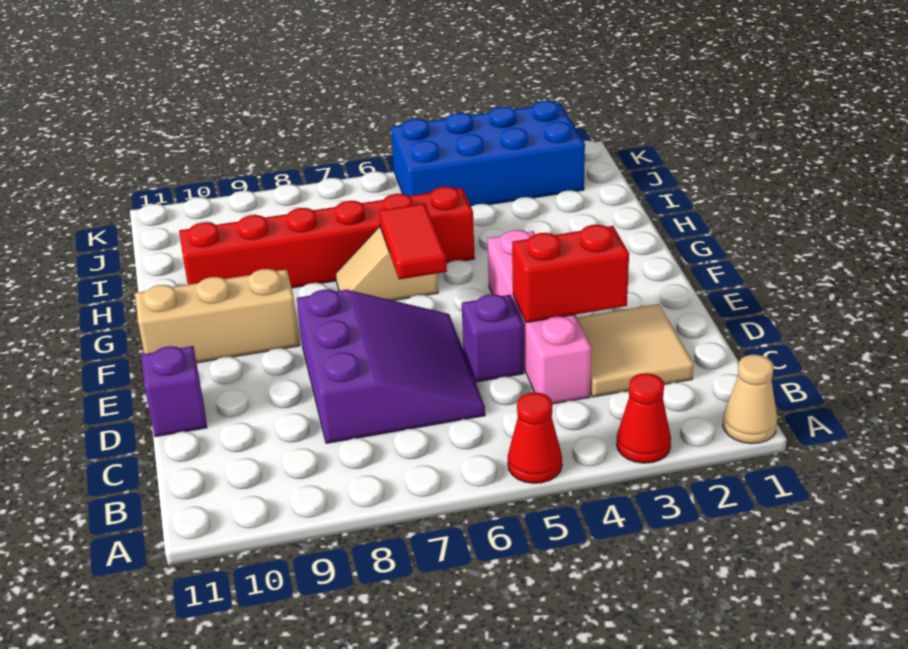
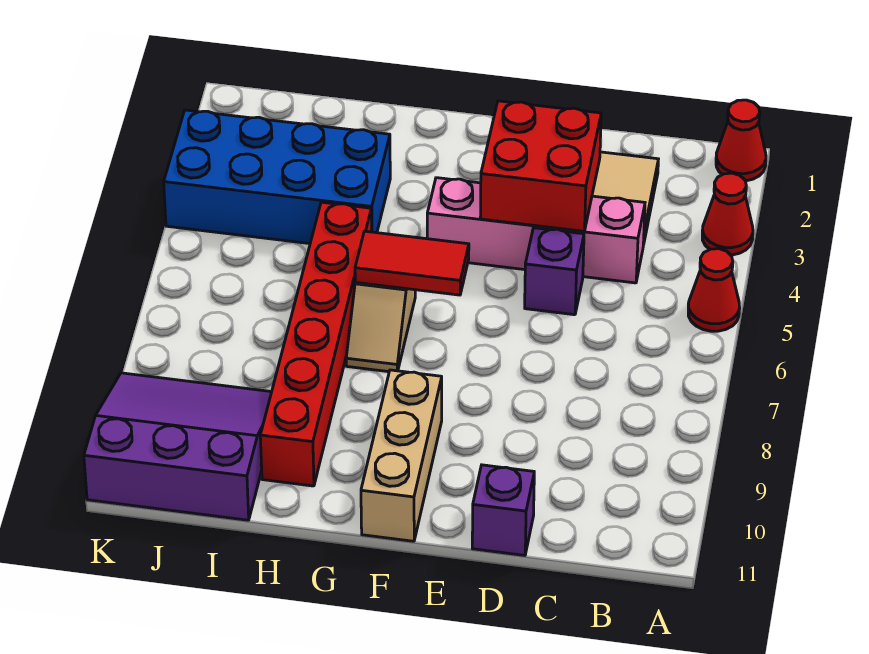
tan cone A1 level 1 -> red cone A1 level 1
purple slope C6:E8 level 1 top 8 -> purple slope I9:K11 level 1 top 11
red brick D3:D4 level 2 -> red brick D3:E4 level 2
blue brick J2:K5 level 1 -> blue brick H3:K4 level 1

